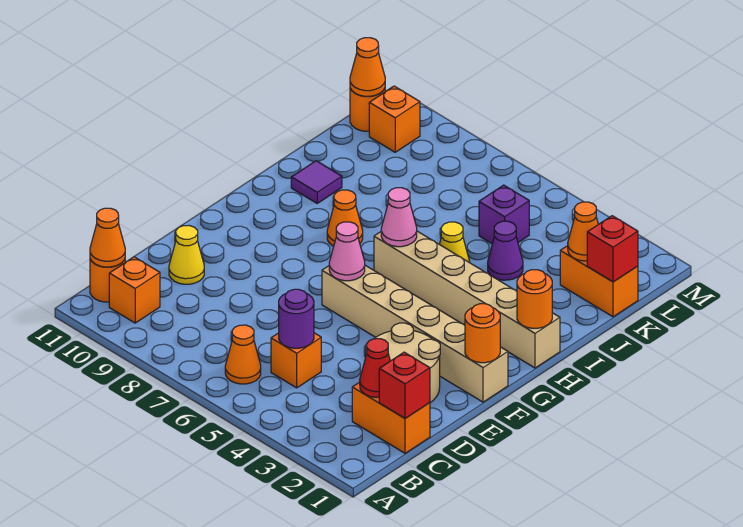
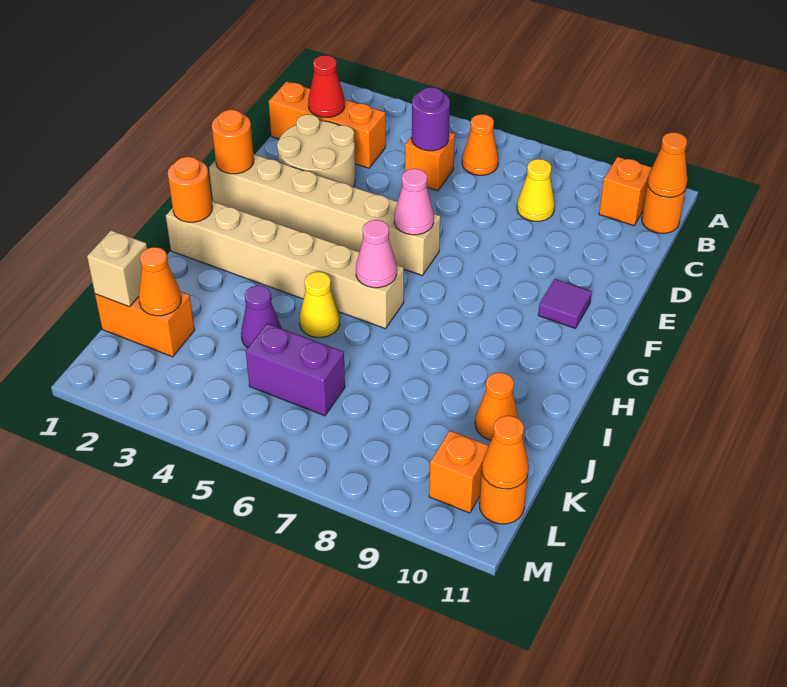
orange brick C1:C2 level 1 -> orange brick C1:C3 level 1
red brick C1 level 2 -> none
yellow cone D10 level 1 -> yellow cone C8 level 1
orange cone H8 level 1 -> orange cone J10 level 1
purple tile I10 level 1 -> purple tile F10 level 1
red brick K1 level 2 -> tan brick K1 level 2
purple brick K5 level 1 -> purple brick K5:K6 level 1

